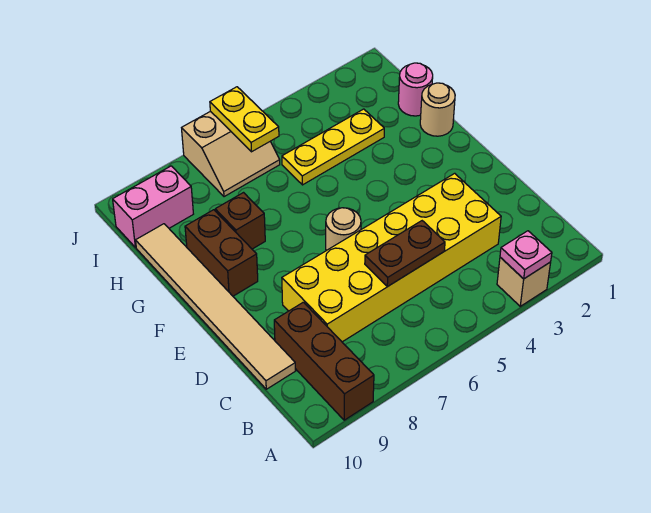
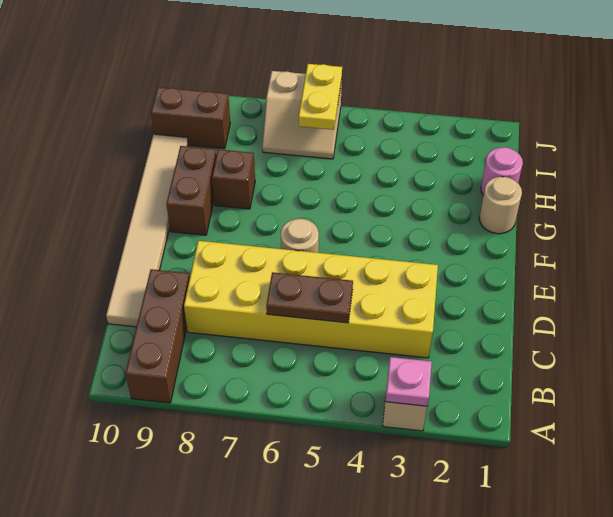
yellow plate H3:H5 level 1 -> none
pink brick I9:I10 level 1 -> brown brick I9:I10 level 1

